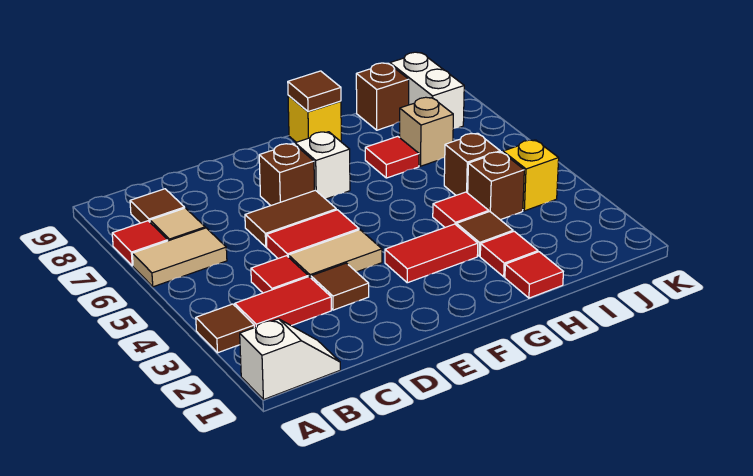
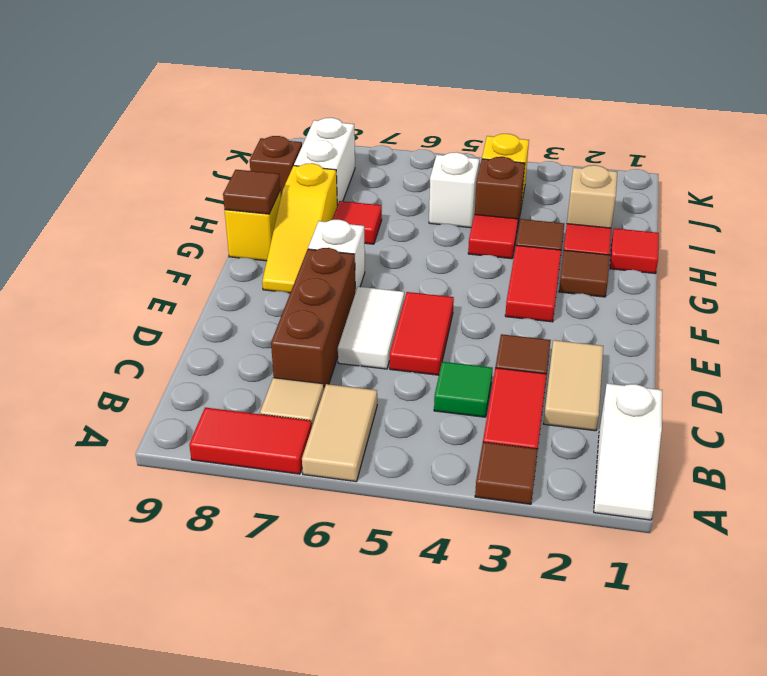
white slope A1:B1 level 1 top A -> white slope A1:B1 level 1 top B
red tile A7 level 1 -> red tile A7:A8 level 1
brown tile B8 level 1 -> brown tile G2 level 1
red tile C4 level 1 -> green tile C4 level 1
tan tile D4:E4 level 1 -> tan tile C2:D2 level 1
brown tile D6:E6 level 1 -> white tile D6:E6 level 1
brown brick E7 level 1 -> brown brick C7:E7 level 1
none -> yellow slope F8:H8 level 1 top H
brown brick I5 level 1 -> white brick I5 level 1
tan brick I7 level 1 -> tan brick I2 level 1
white brick J8:J9 level 1 -> white brick I8:J8 level 1

